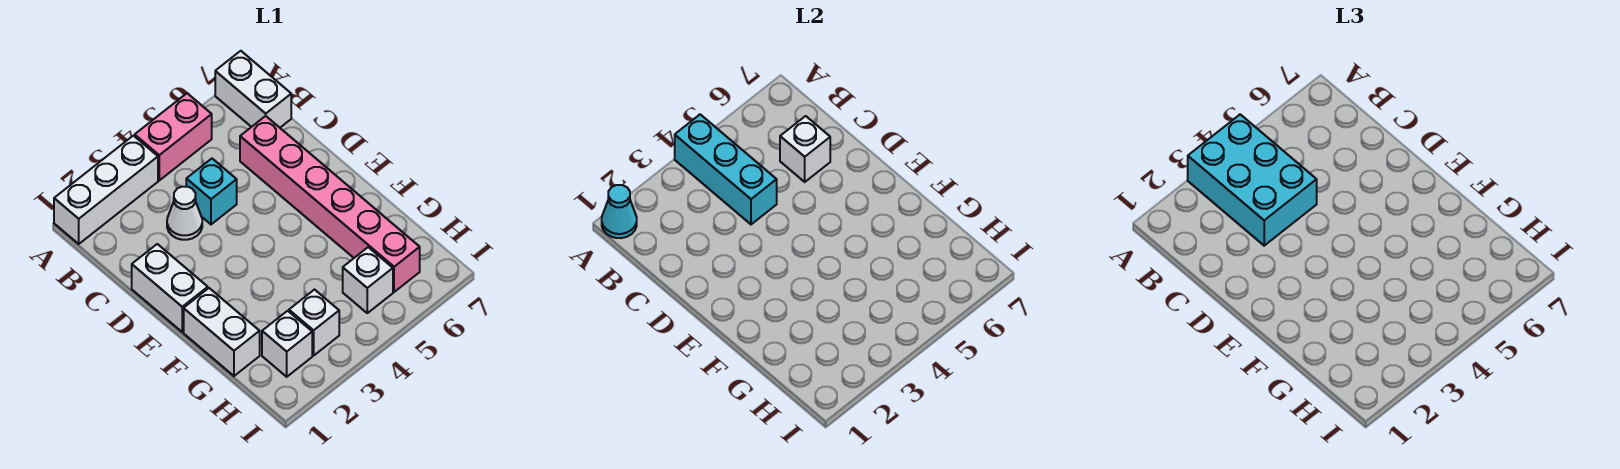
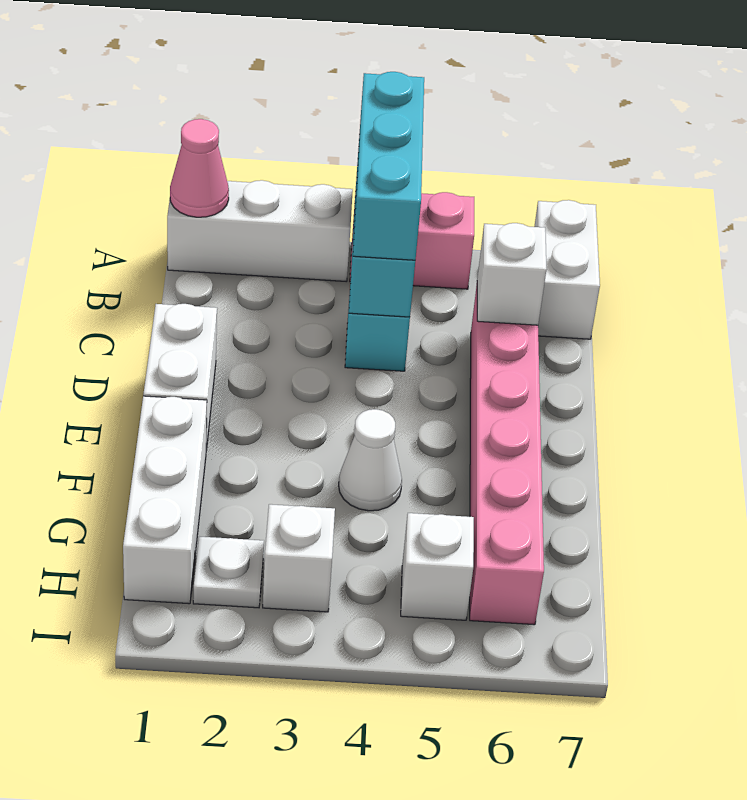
cyan cone A1 level 2 -> pink cone A1 level 2
cyan brick A3:C4 level 3 -> cyan brick A4:C4 level 3
white cone C3 level 1 -> white cone F4 level 1
white brick F1:G1 level 1 -> white brick F1:H1 level 1
white brick H2 level 1 -> white plate H2 level 1

